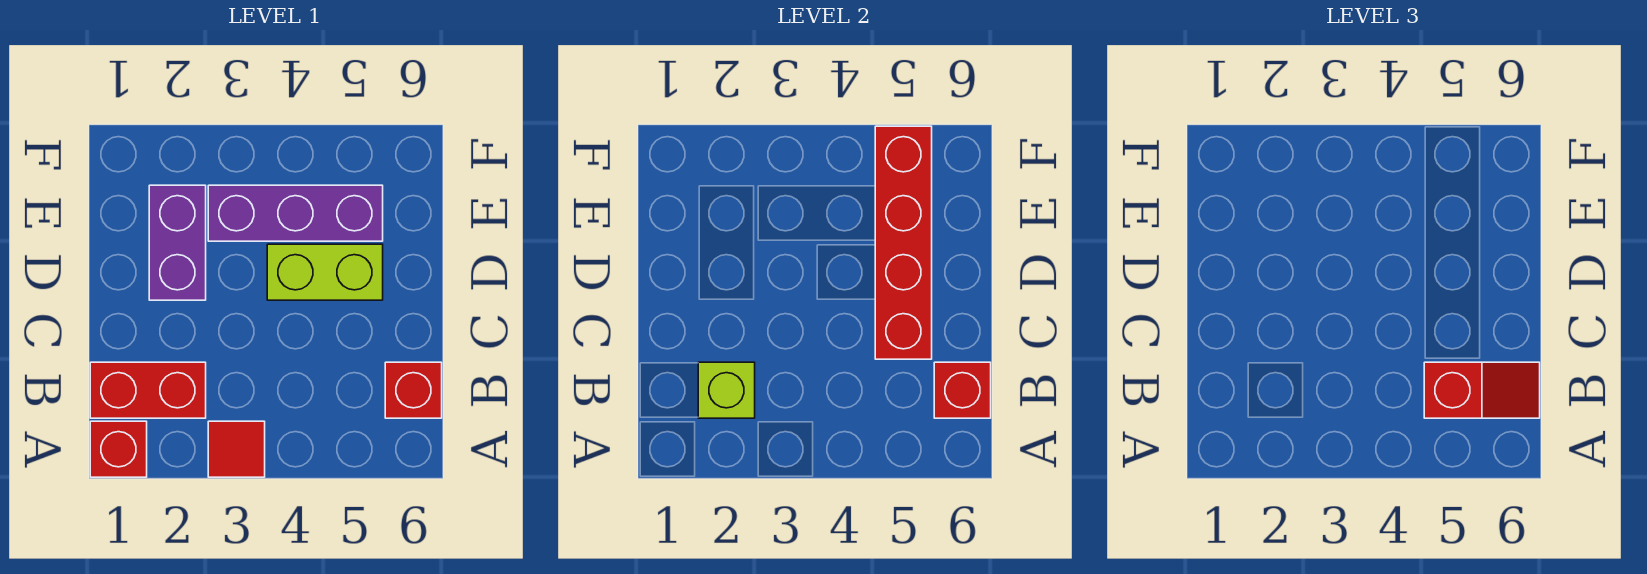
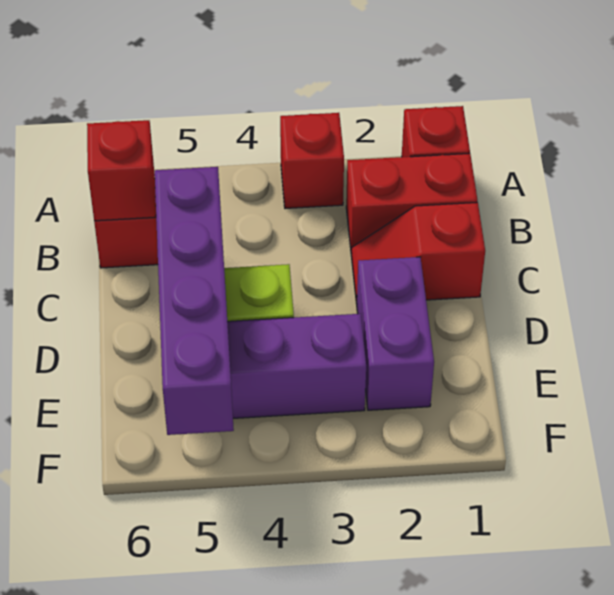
red tile A3 level 1 -> red brick A3 level 1
lime brick B2 level 2 -> none
red slope B5:B6 level 3 top 5 -> red slope C1:C2 level 1 top 1
red brick C5:F5 level 2 -> purple brick C5:F5 level 2

